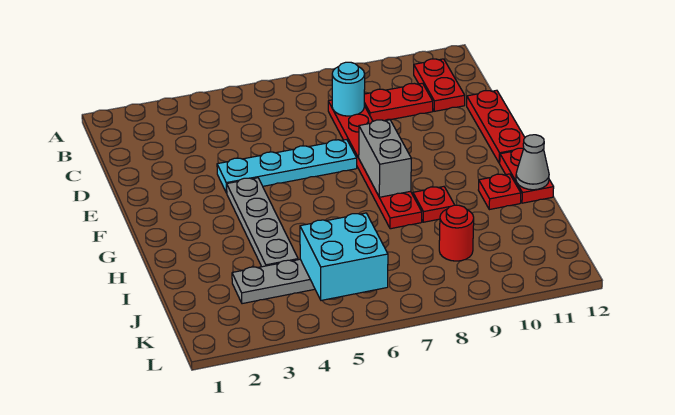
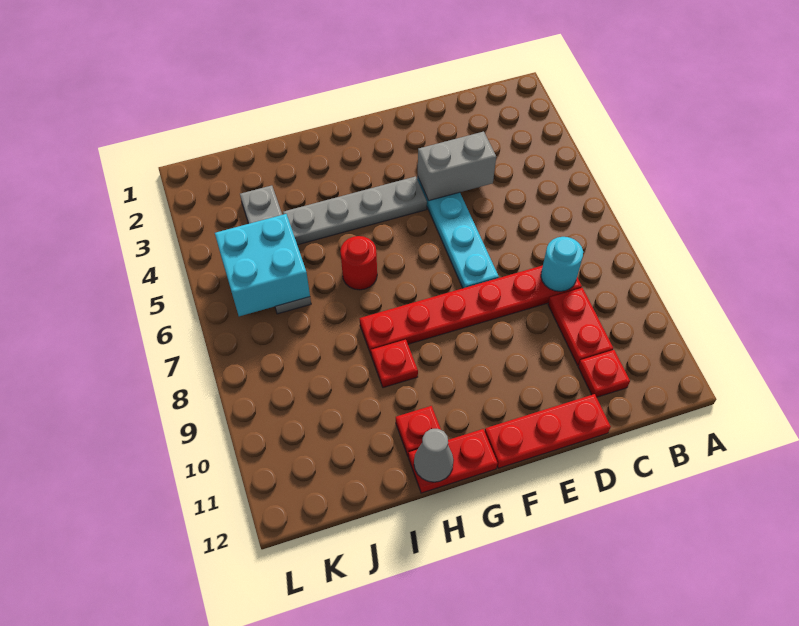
red plate B11:C11 level 1 -> red plate C11 level 1
grey brick F8:G8 level 2 -> grey brick D4:E4 level 2
red round brick J9 level 1 -> red round brick H6 level 1

